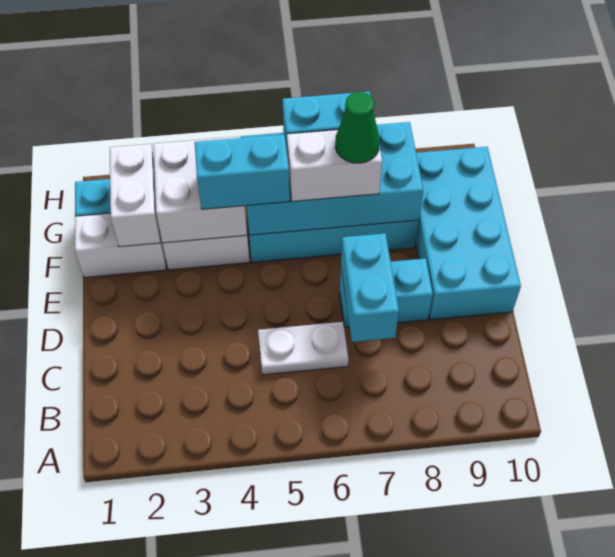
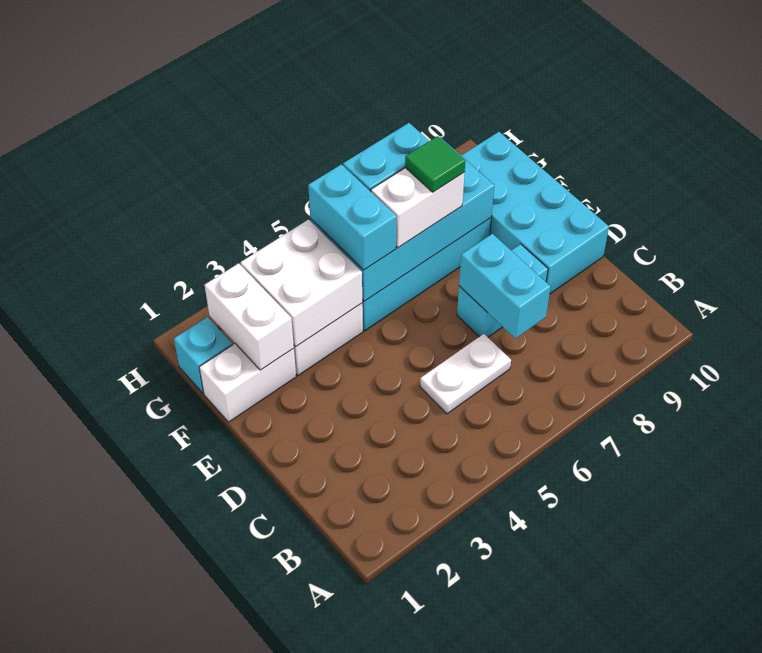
cyan brick F4:F5 level 3 -> cyan brick F5:G5 level 3
green cone F7 level 4 -> green tile F7 level 4

